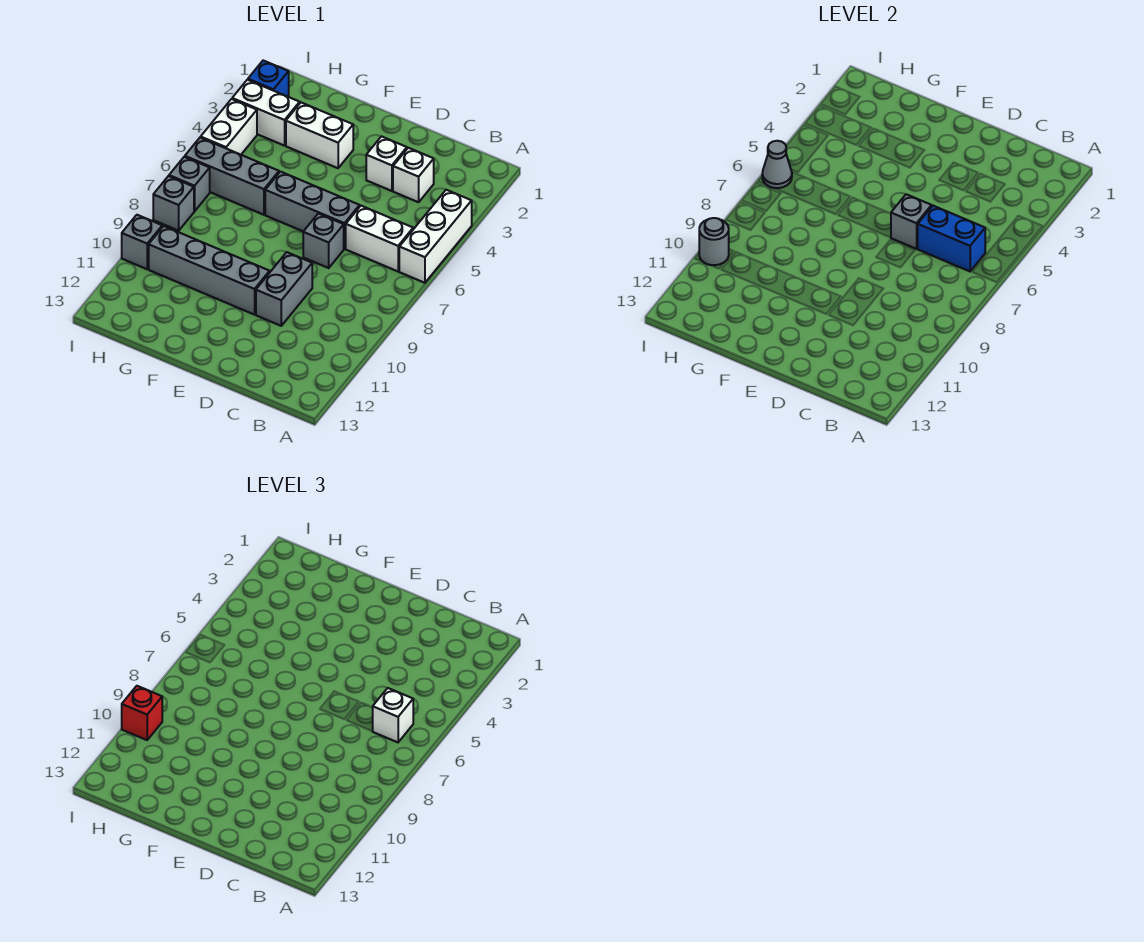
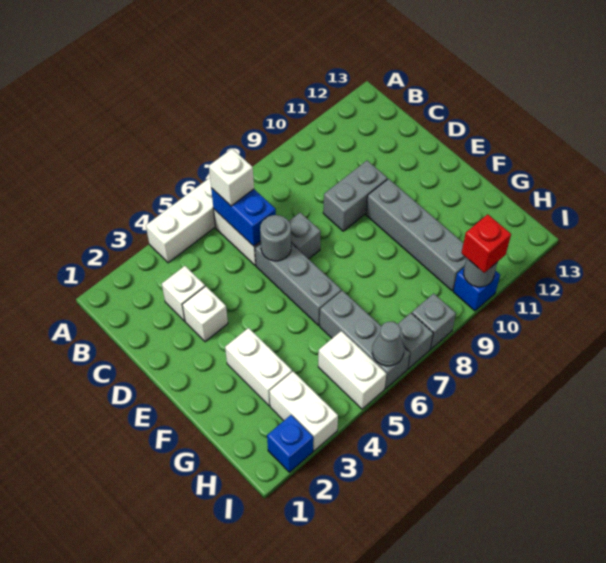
grey brick D6 level 2 -> grey round brick D6 level 2
white brick I4:I5 level 1 -> white brick H5:I5 level 1
grey brick I10 level 1 -> blue brick I10 level 1

